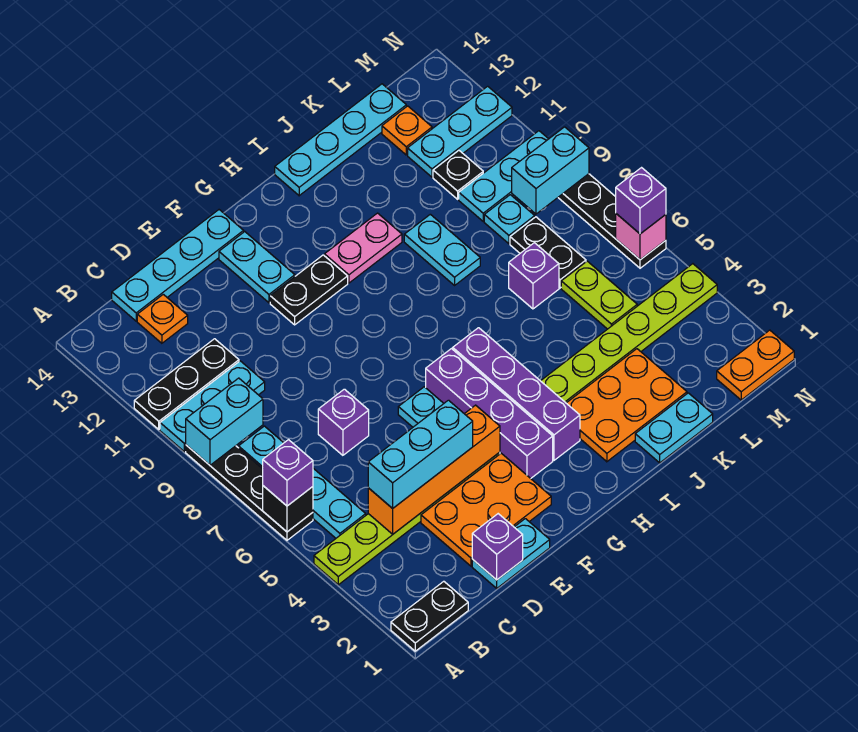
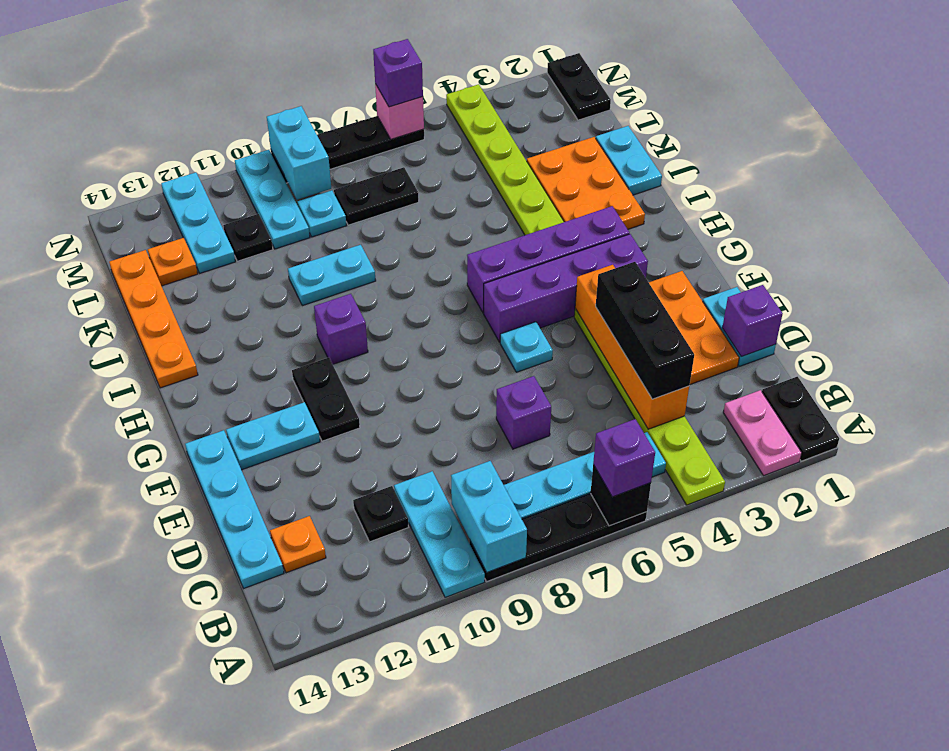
black plate A11:C11 level 1 -> black plate C11 level 1
cyan brick C4:E4 level 3 -> black brick C4:E4 level 3
pink plate H11:I11 level 1 -> pink plate A2:B2 level 1
cyan plate I14:L14 level 1 -> orange plate I14:L14 level 1
purple brick K7 level 1 -> purple brick H10 level 1
lime plate L5:L6 level 1 -> none
orange plate M1:N1 level 1 -> black plate M1:N1 level 1

